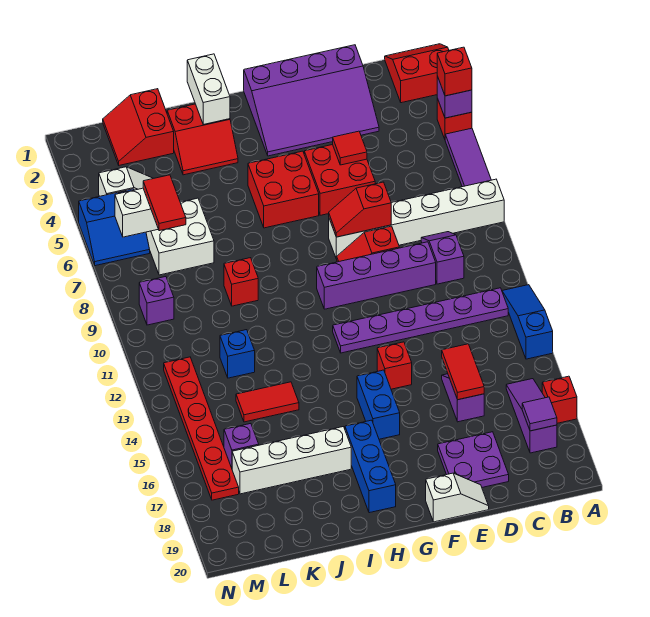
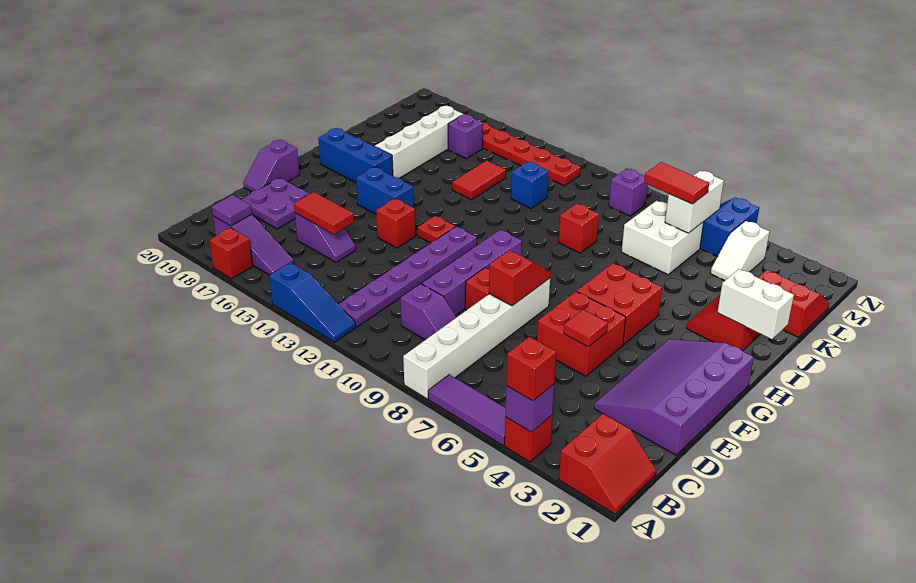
white slope E20:F20 level 1 top F -> purple slope E20:F20 level 1 top F
none -> red plate G13 level 1

